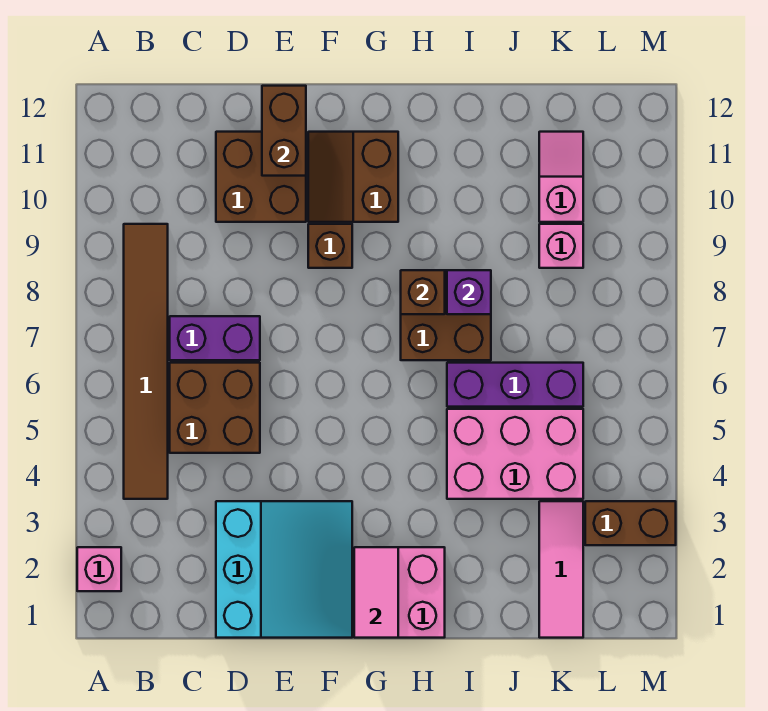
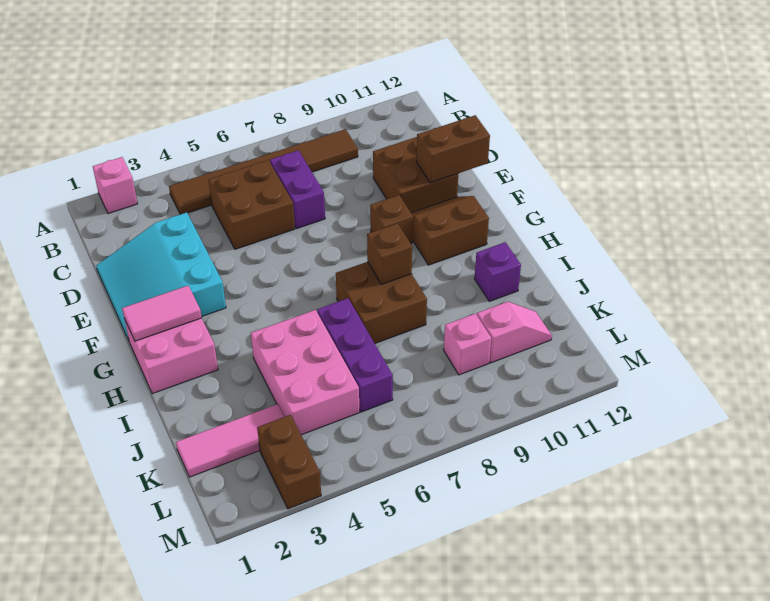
cyan slope D1:F3 level 1 top D -> cyan slope D1:F3 level 1 top 3
purple brick I8 level 2 -> purple brick I11 level 1

